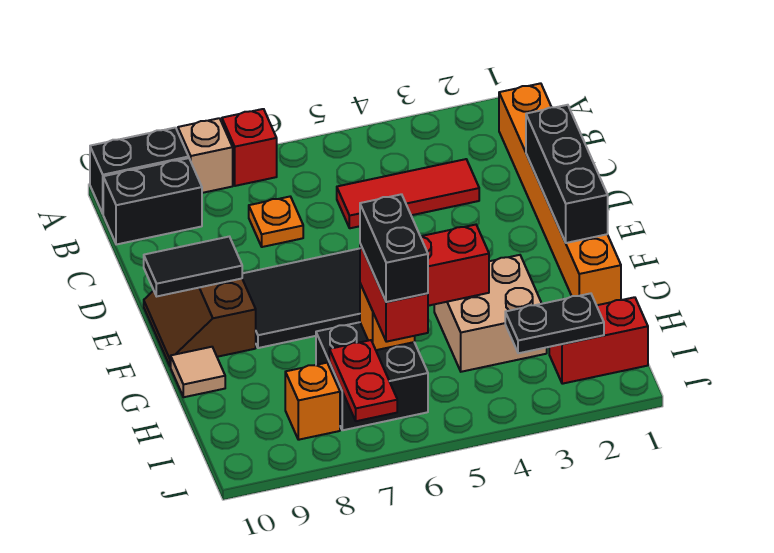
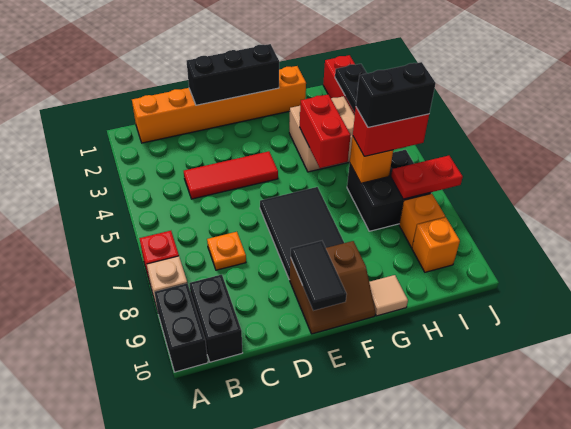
red tile C3:C5 level 1 -> red tile C4:E4 level 1
none -> orange brick I9 level 1

